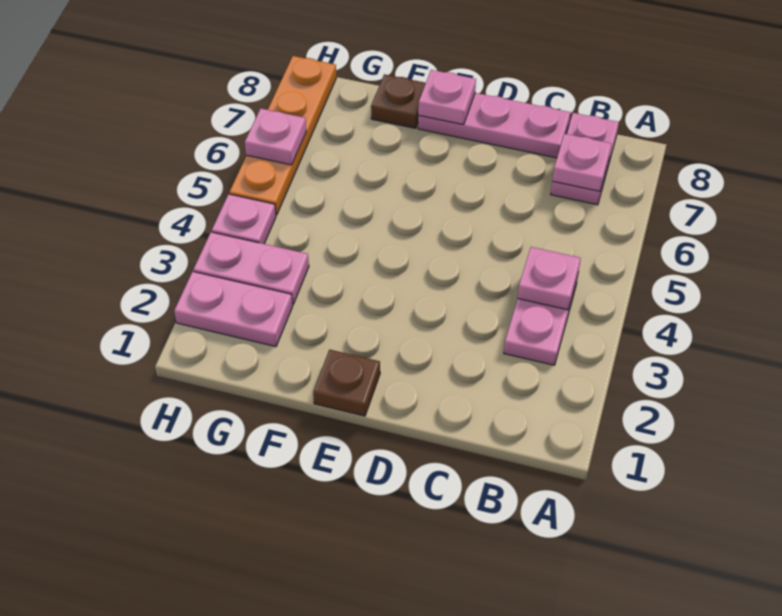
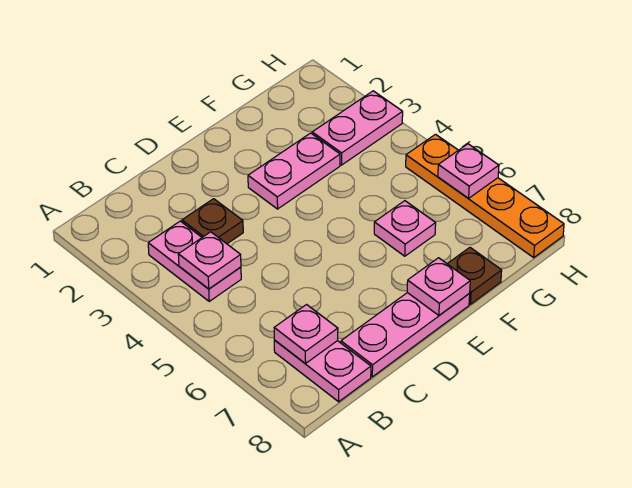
brown plate E1 level 1 -> brown plate C3 level 1
pink plate G2:H2 level 1 -> pink plate E3:F3 level 1
pink plate H4 level 1 -> pink plate F6 level 1

